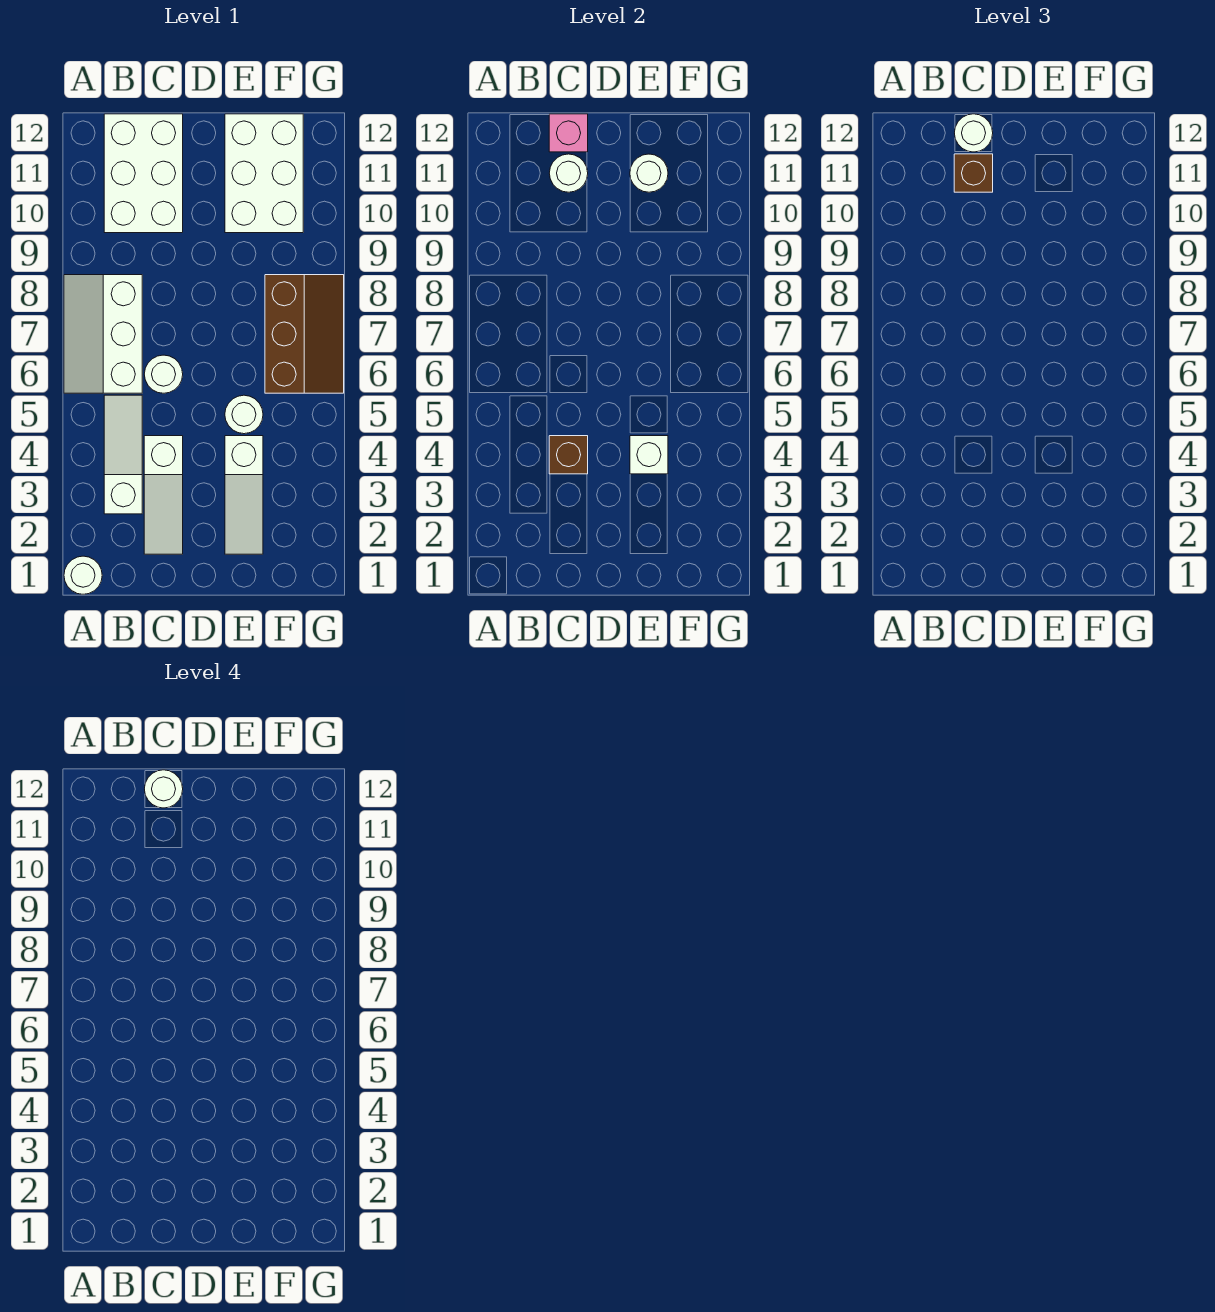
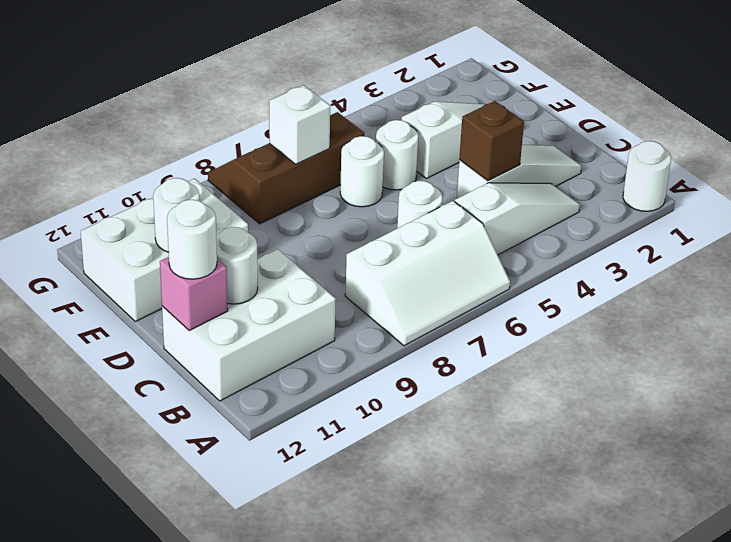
white slope B3:B5 level 1 top 3 -> white slope B3:B5 level 1 top 5
brown brick C11 level 3 -> none
white round brick C12 level 4 -> white round brick E6 level 1
white brick E4 level 2 -> white brick F7 level 2

